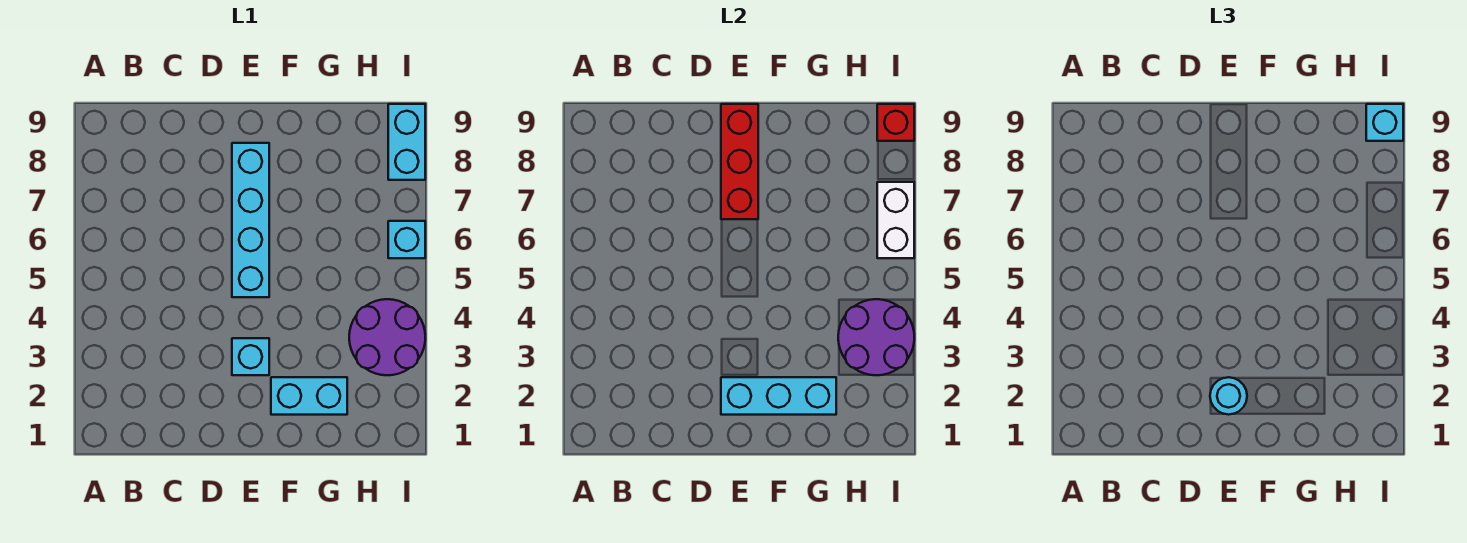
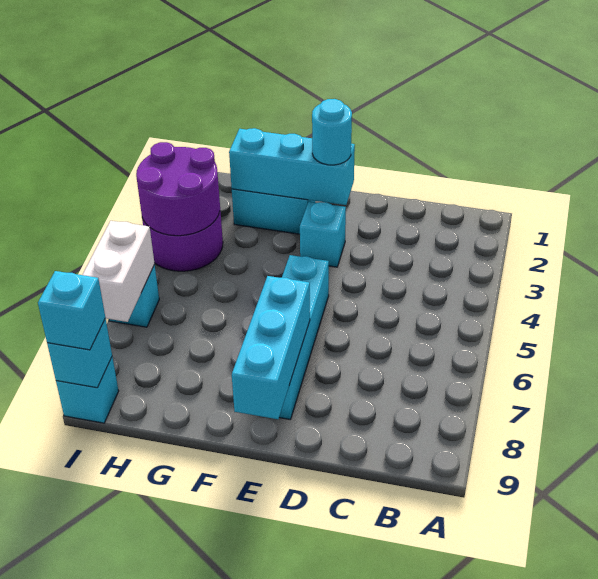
red brick E7:E9 level 2 -> cyan brick E7:E9 level 2
cyan brick I8:I9 level 1 -> cyan brick I9 level 1
red brick I9 level 2 -> cyan brick I9 level 2

